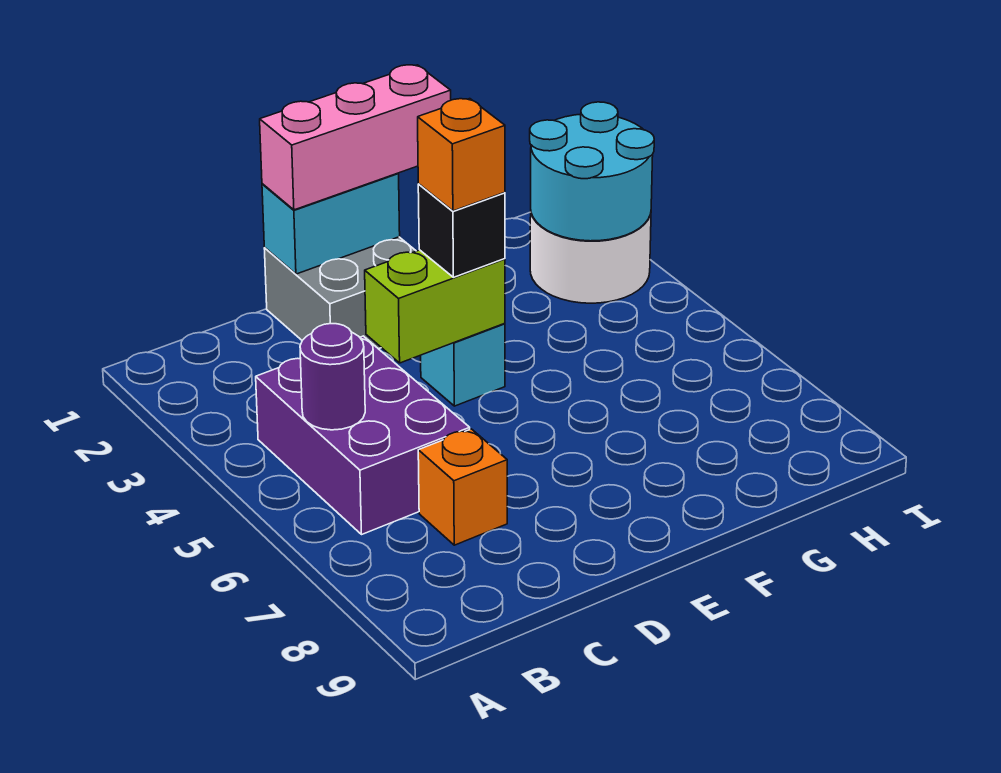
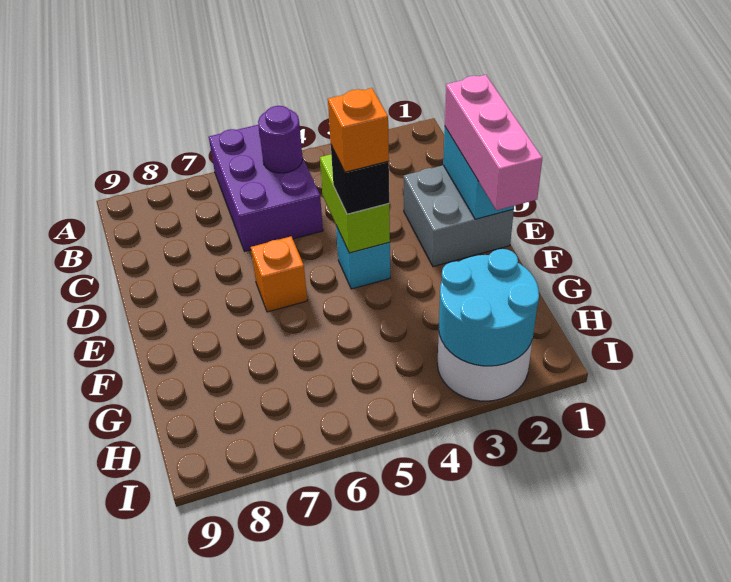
purple brick B4:C6 level 1 -> purple brick A5:C6 level 1
orange brick C7 level 1 -> orange brick E6 level 1

